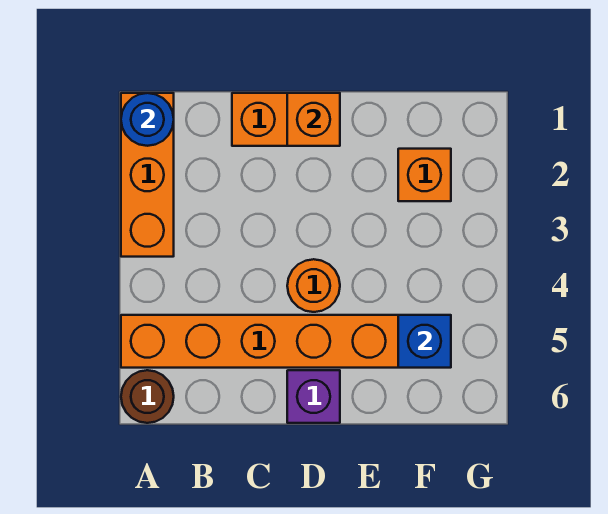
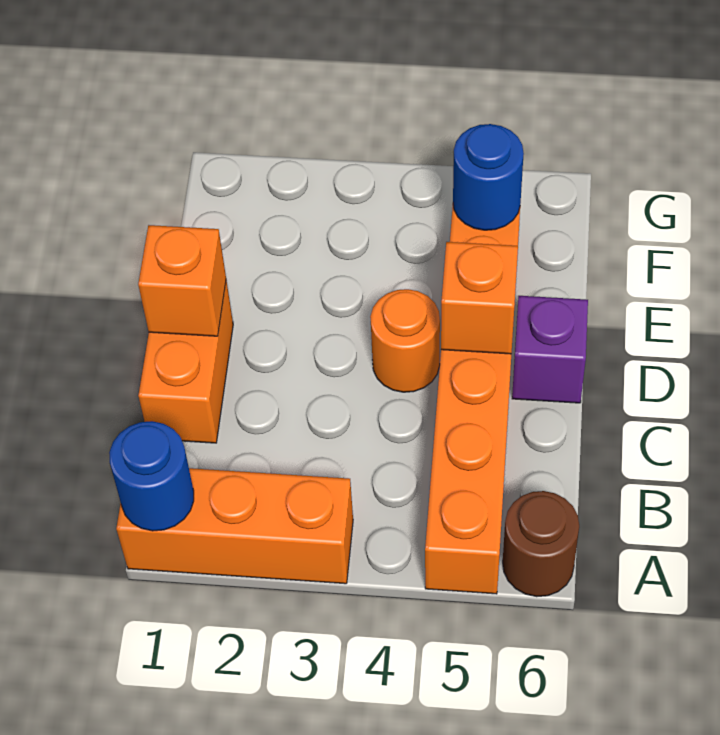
orange brick F2 level 1 -> orange brick D5 level 2
blue brick F5 level 2 -> blue round brick F5 level 2

